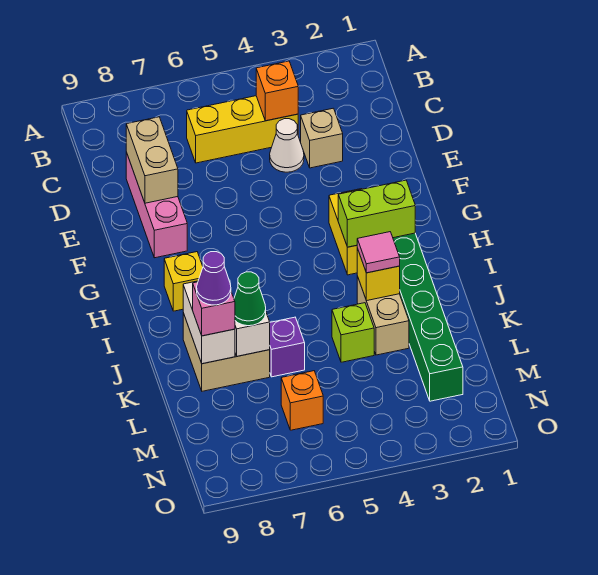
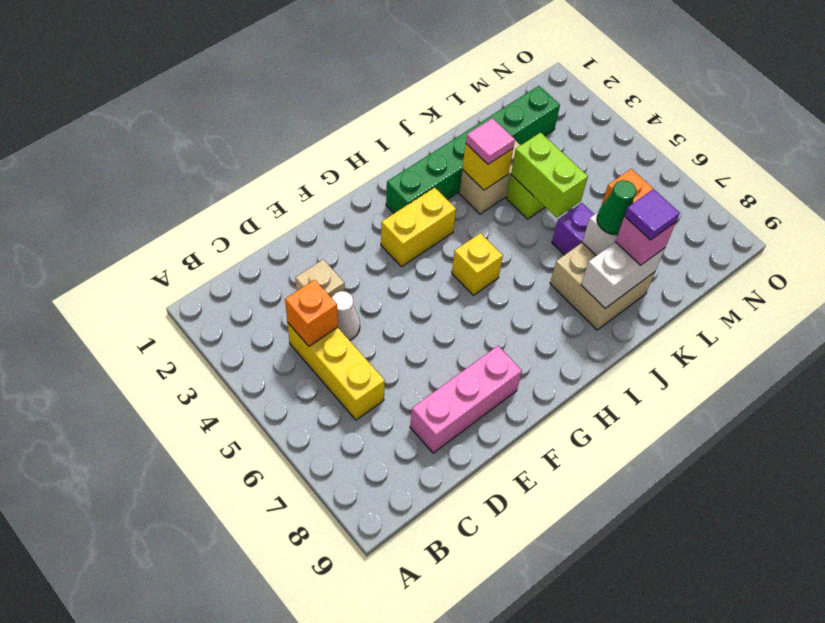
tan brick D8:E8 level 2 -> none
lime brick H2:H3 level 2 -> lime brick K4:K5 level 2
yellow brick H8 level 1 -> yellow brick H5 level 1
purple cone K8 level 4 -> purple tile K8 level 4

